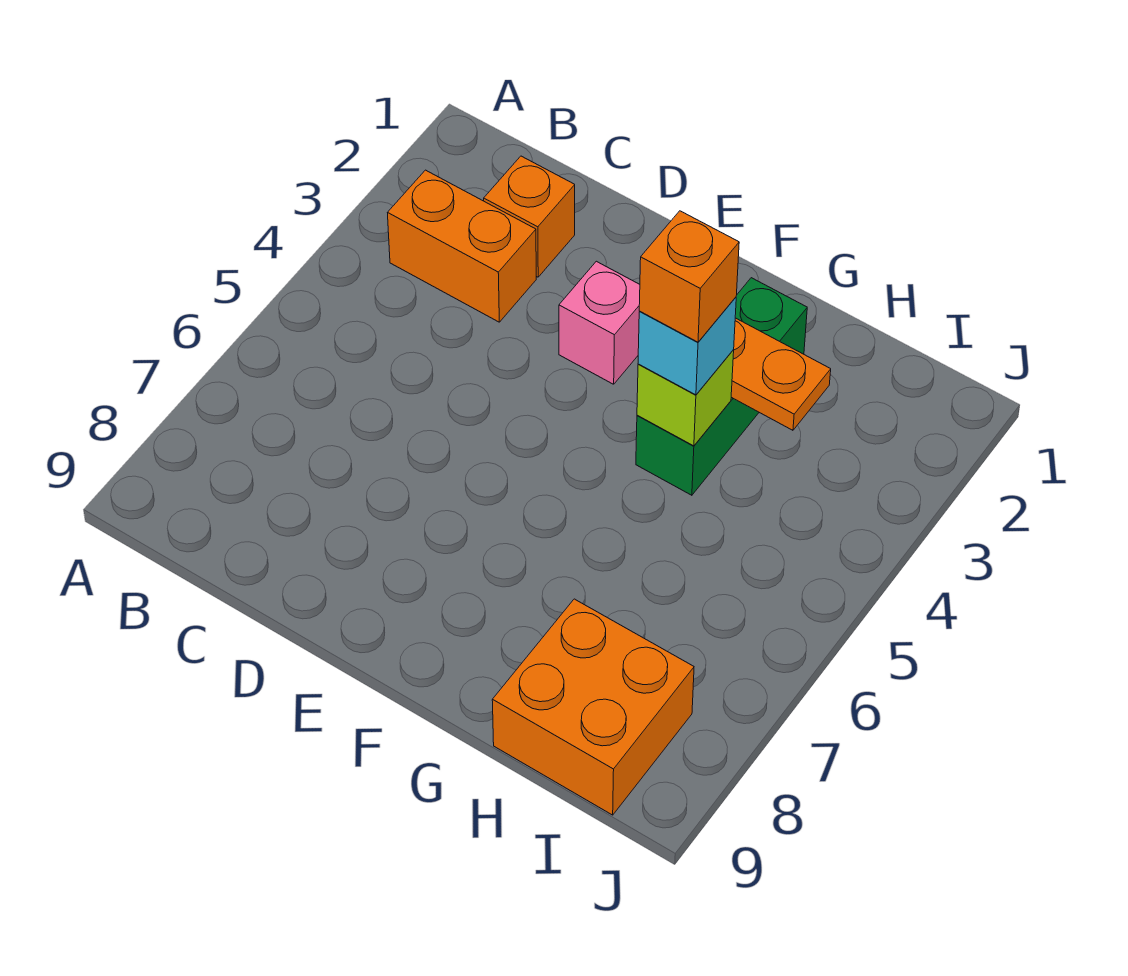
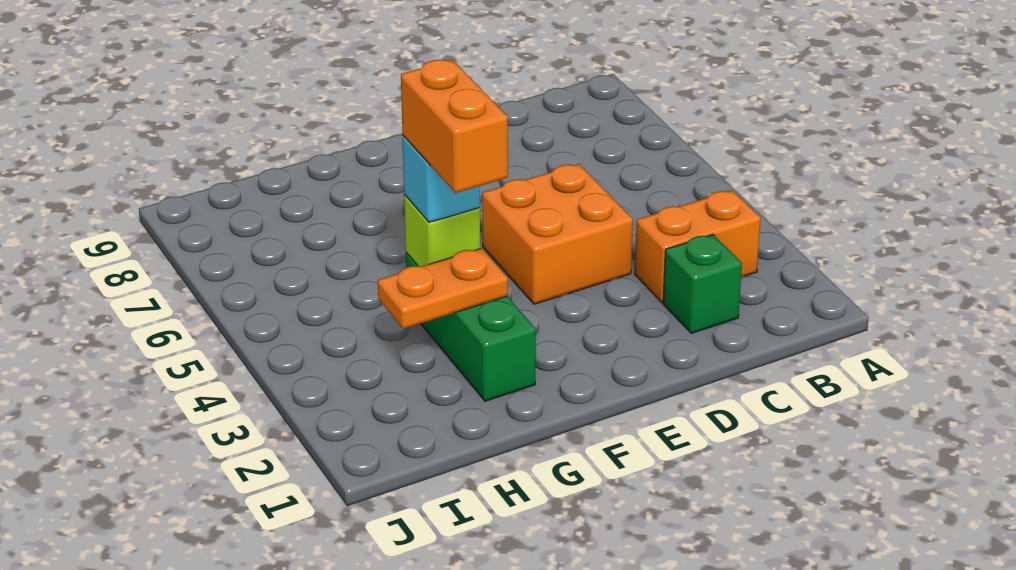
orange brick C2 level 1 -> green brick C2 level 1
pink brick E3 level 1 -> none
orange brick G4 level 4 -> orange brick G3:G4 level 4
orange brick H8:I9 level 1 -> orange brick D4:E5 level 1

